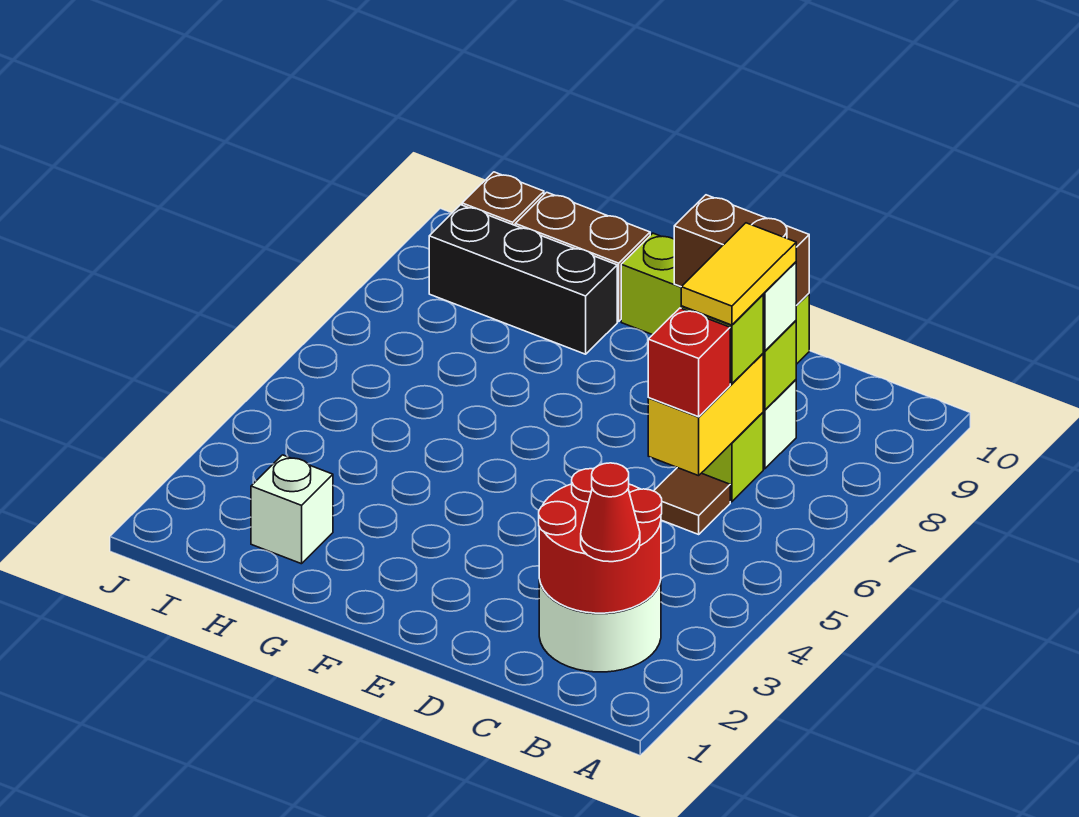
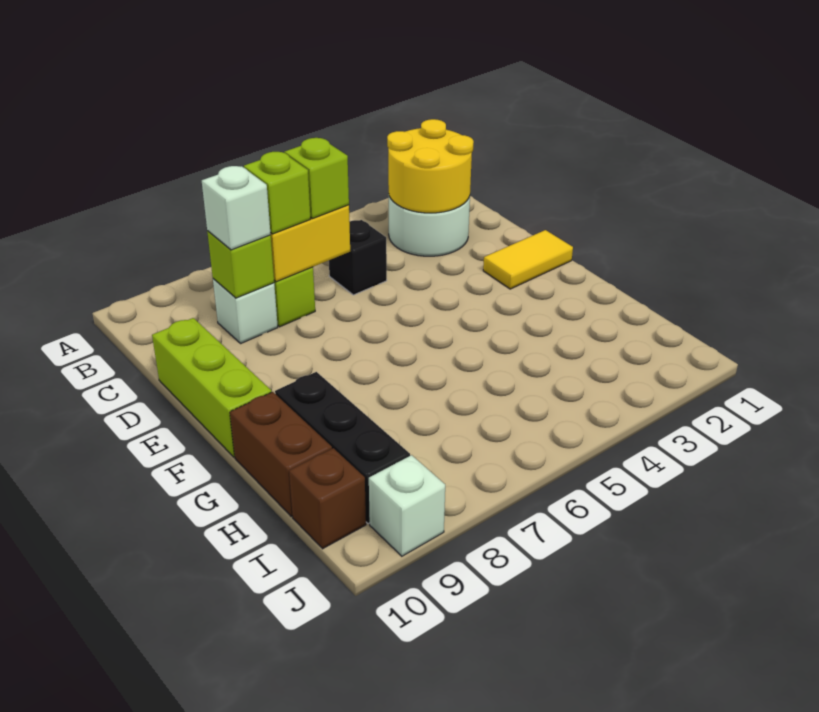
red round brick B2:C3 level 2 -> yellow round brick B2:C3 level 2
red cone B2 level 3 -> none
none -> black brick C5 level 1
brown tile C6 level 1 -> none
red brick C6 level 3 -> lime brick C6 level 3
yellow tile C7:C8 level 4 -> yellow tile E1:E2 level 1
brown brick D10:E10 level 2 -> none
white brick H2 level 1 -> white brick J9 level 1

